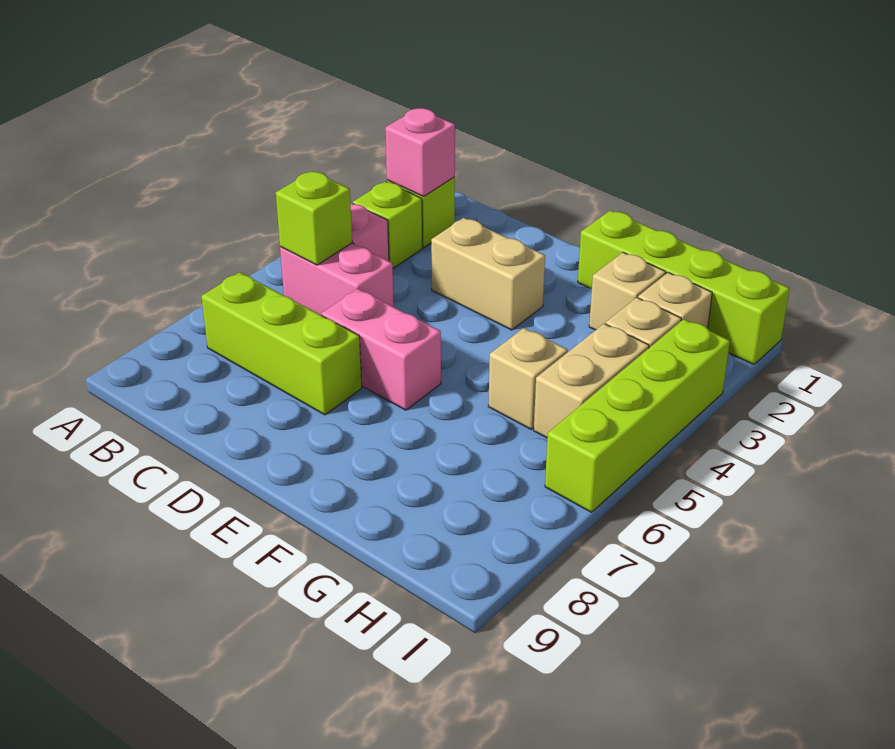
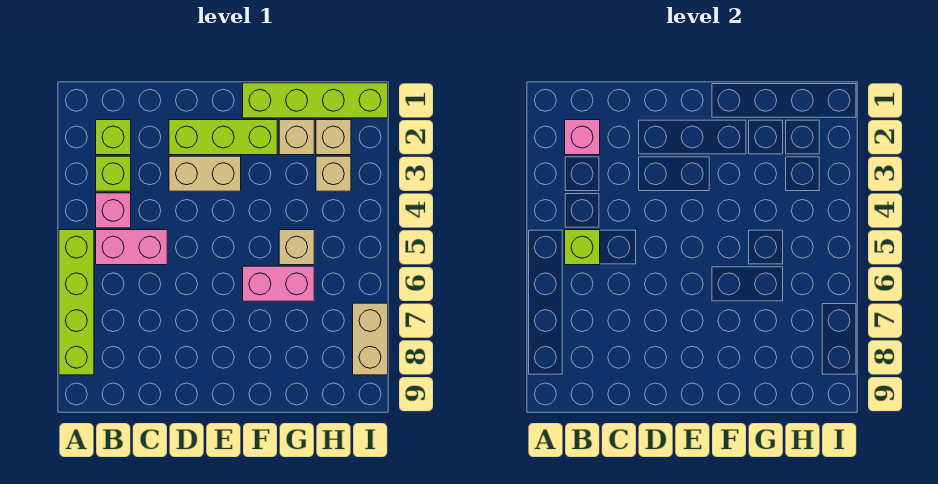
lime brick B7:D7 level 1 -> lime brick D2:F2 level 1
pink brick D6:E6 level 1 -> pink brick F6:G6 level 1
tan brick H4:H5 level 1 -> tan brick I7:I8 level 1
lime brick I3:I6 level 1 -> lime brick A5:A8 level 1

